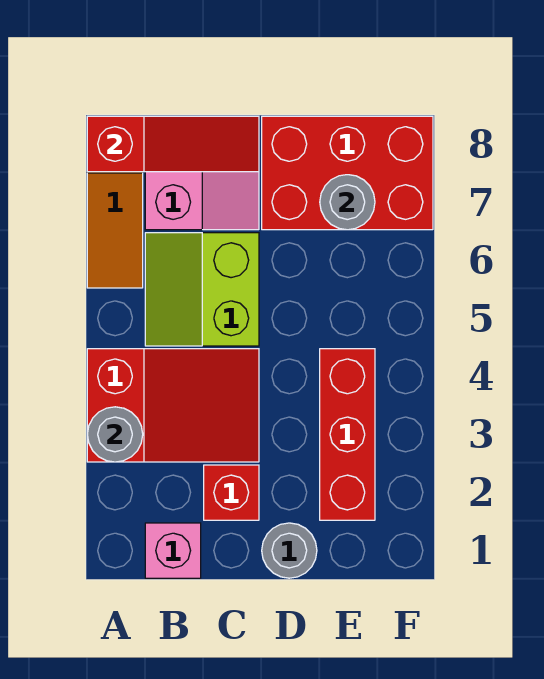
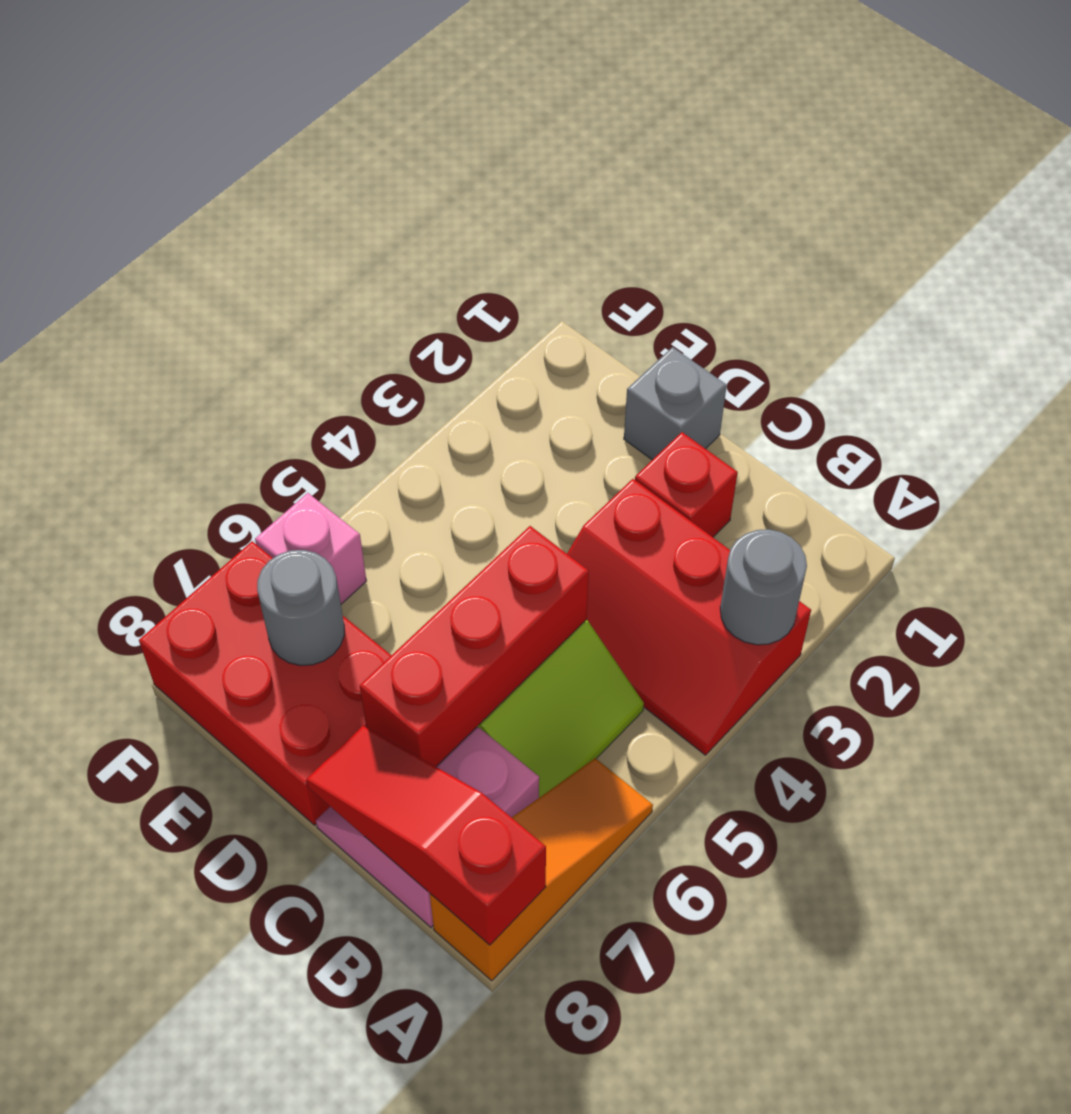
red slope A3:C4 level 1 top A -> red slope A3:C4 level 1 top 3
pink brick B1 level 1 -> pink brick F6 level 1
grey round brick D1 level 1 -> grey brick D1 level 1
red brick E2:E4 level 1 -> red brick C5:C7 level 2

